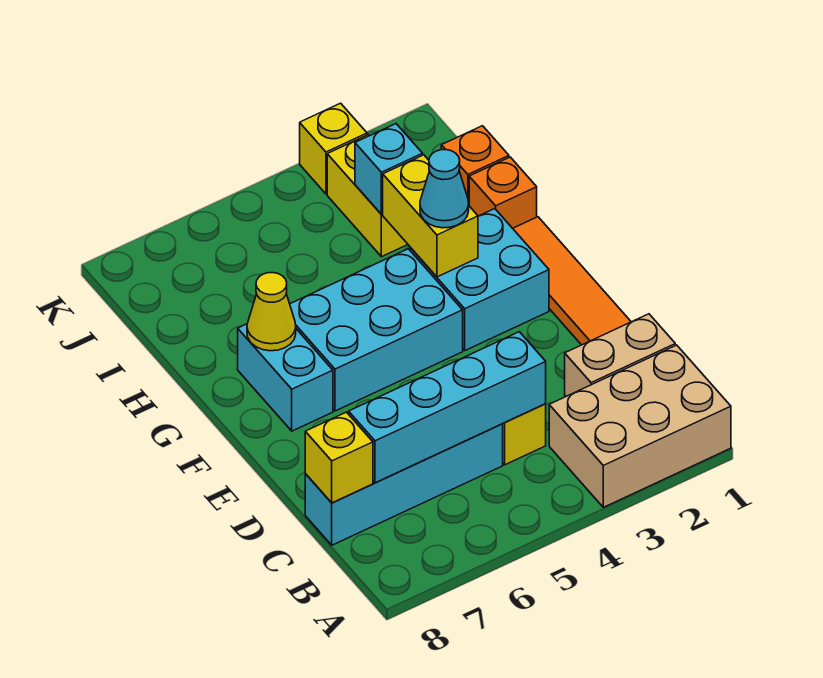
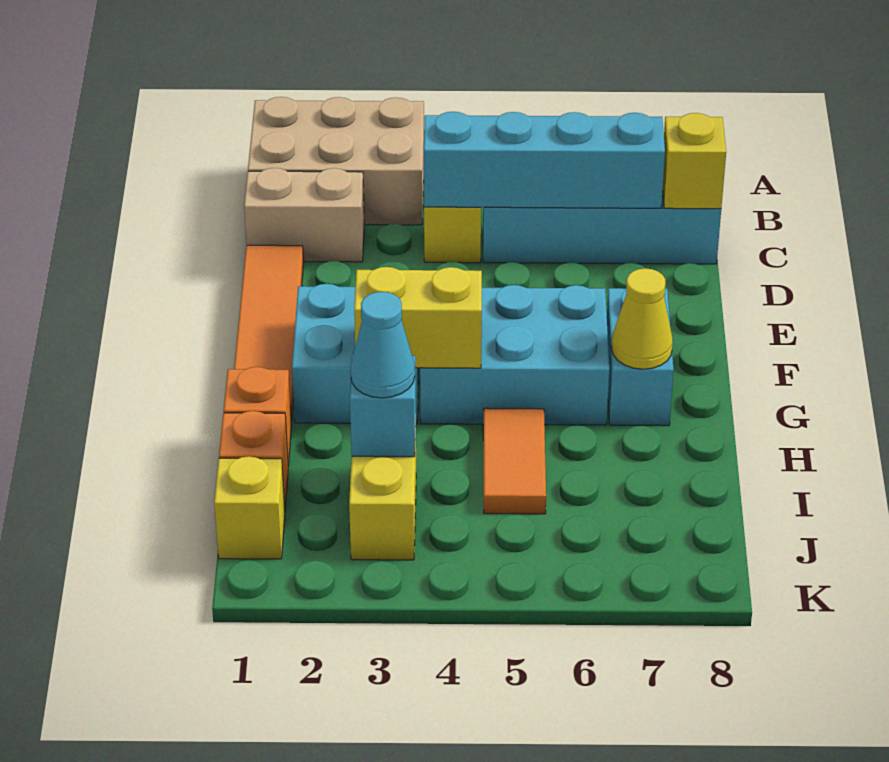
yellow brick G3:H3 level 2 -> yellow brick G3:G4 level 2
cyan cone G3 level 3 -> cyan cone I3 level 3
none -> orange tile H5:I5 level 1
yellow brick K3 level 1 -> yellow brick J1 level 1

